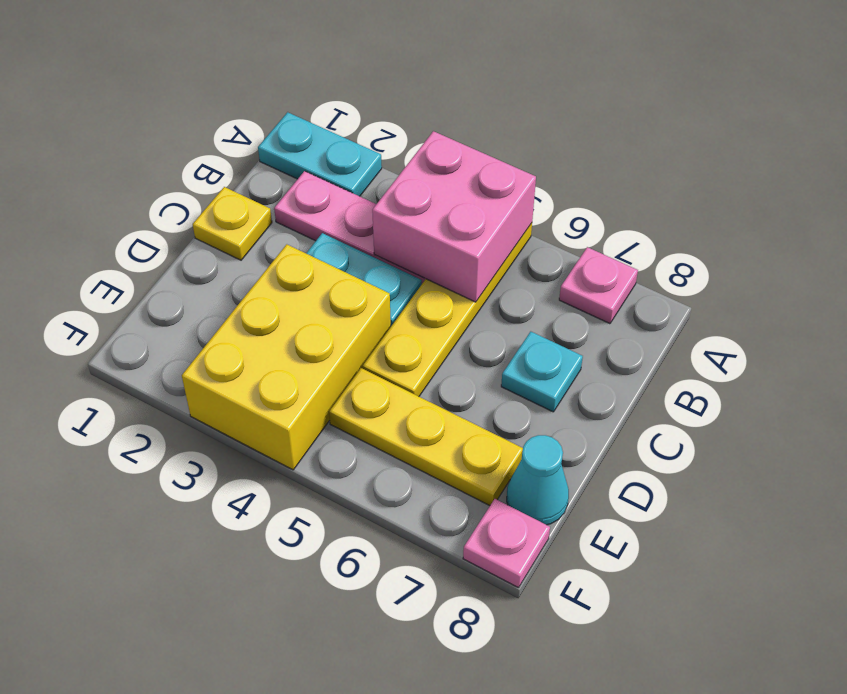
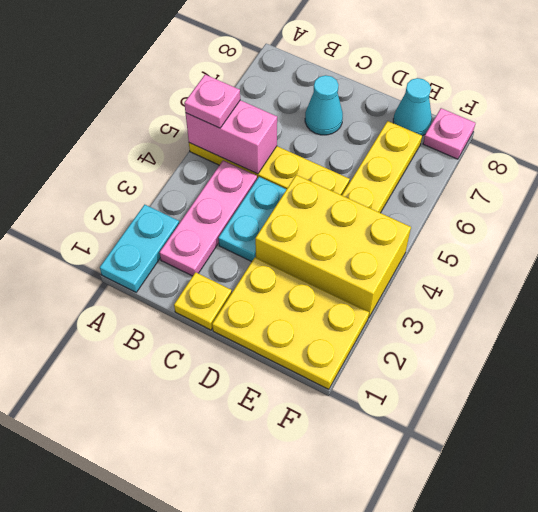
pink brick A4:B5 level 2 -> pink brick A5:B5 level 2
pink plate A7 level 1 -> pink plate A5 level 3
cyan plate C7 level 1 -> cyan cone C7 level 1
none -> yellow plate D1:F2 level 1

